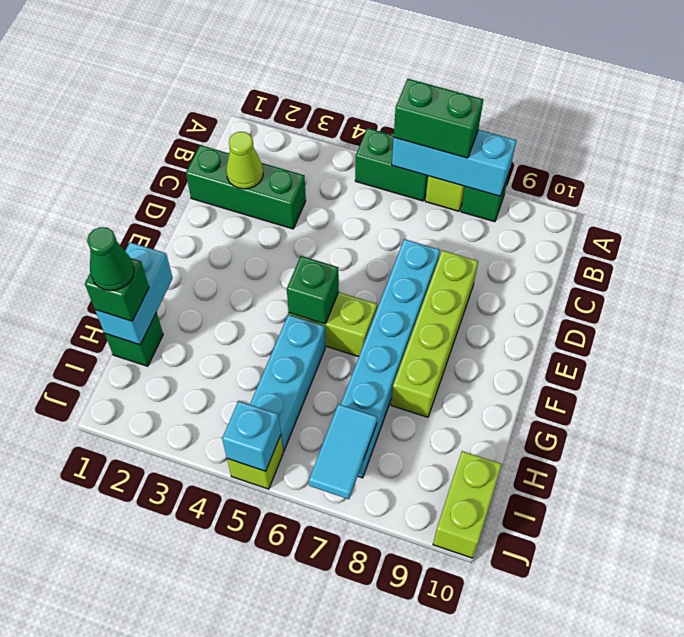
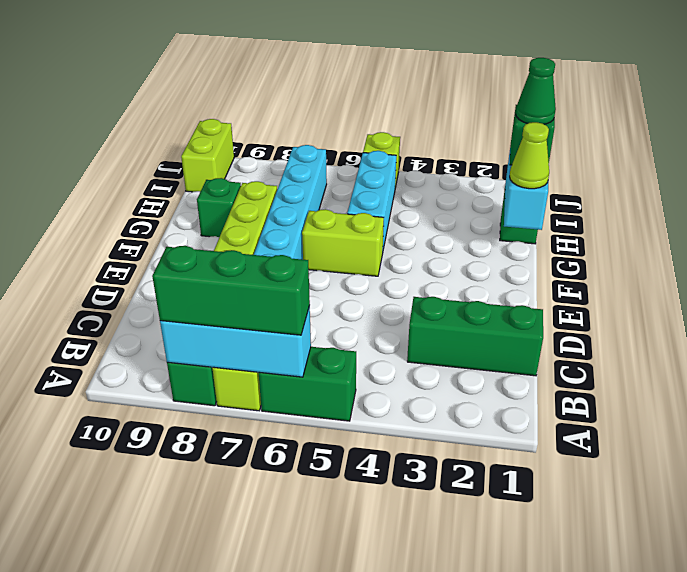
green brick A6:A7 level 3 -> green brick A6:A8 level 3
lime cone C2 level 2 -> lime cone G1 level 3
green brick F5 level 2 -> green brick G9 level 1
cyan tile I7:J7 level 2 -> none
cyan brick J5 level 2 -> none

